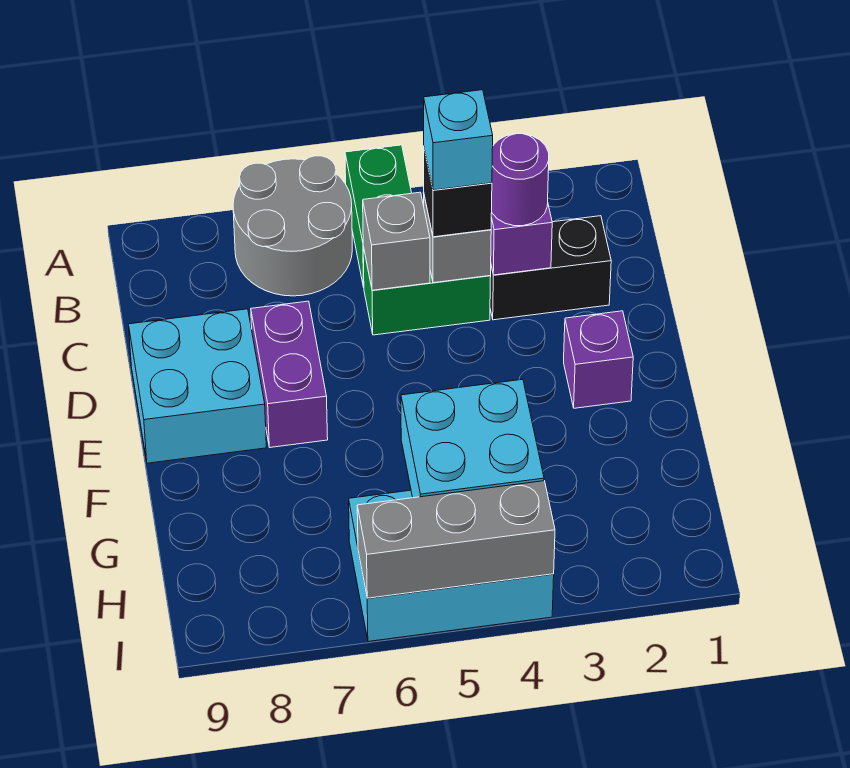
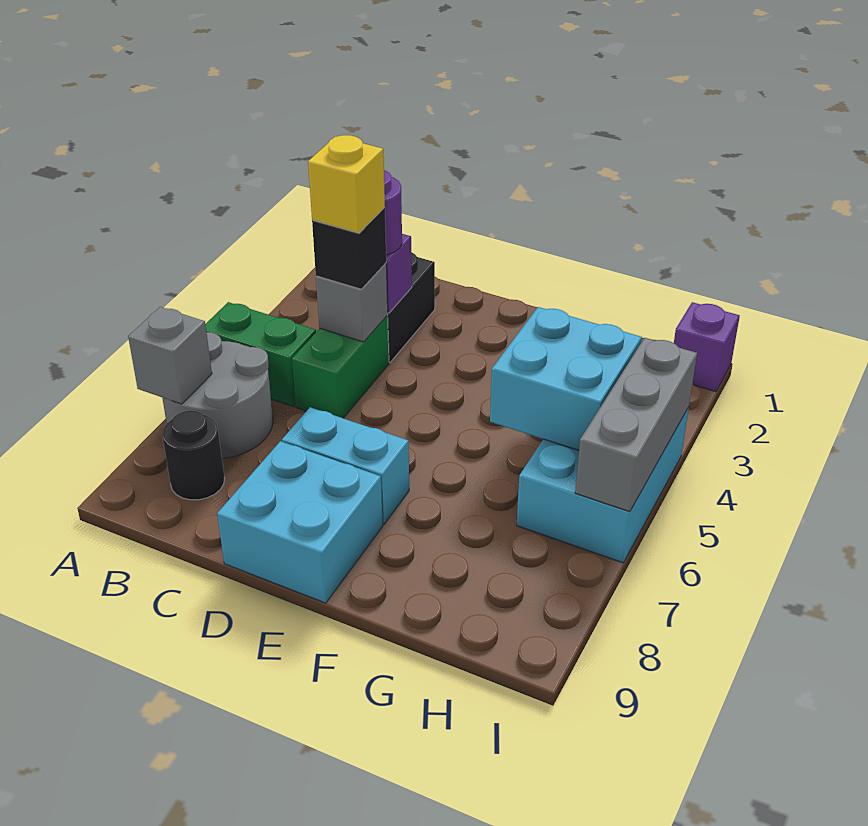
none -> black round brick B8 level 1
cyan brick C4 level 4 -> yellow brick C4 level 4
grey brick C5 level 2 -> grey brick A7 level 2
purple brick D7:E7 level 1 -> cyan brick D7:E7 level 1
purple brick E2 level 1 -> purple brick I1 level 1

